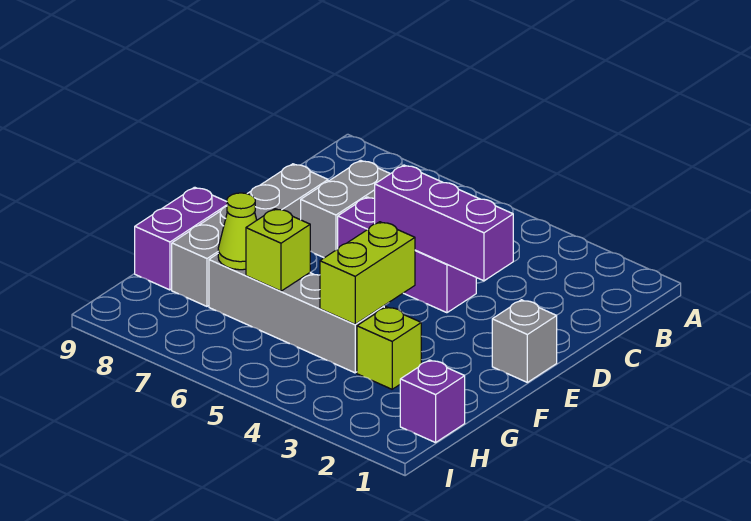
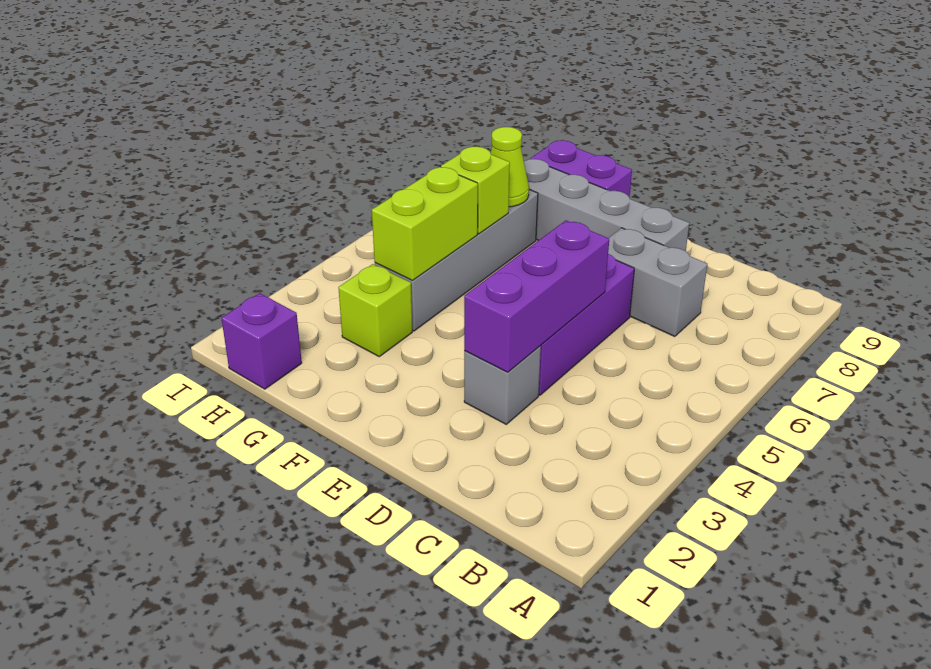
grey brick E1 level 1 -> grey brick D3 level 1
lime brick F4:G4 level 2 -> lime brick G4:G5 level 2

